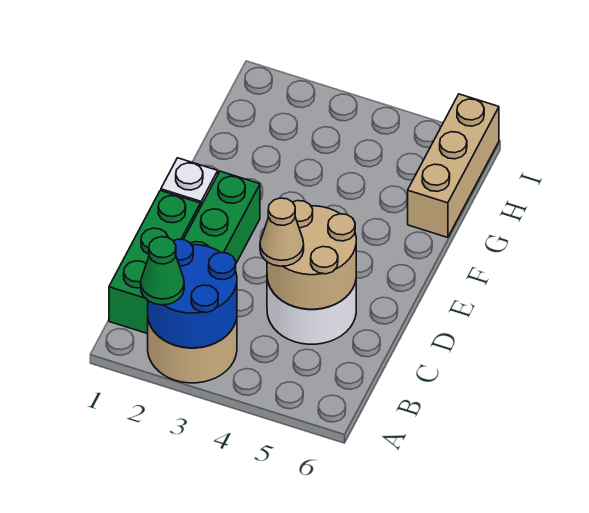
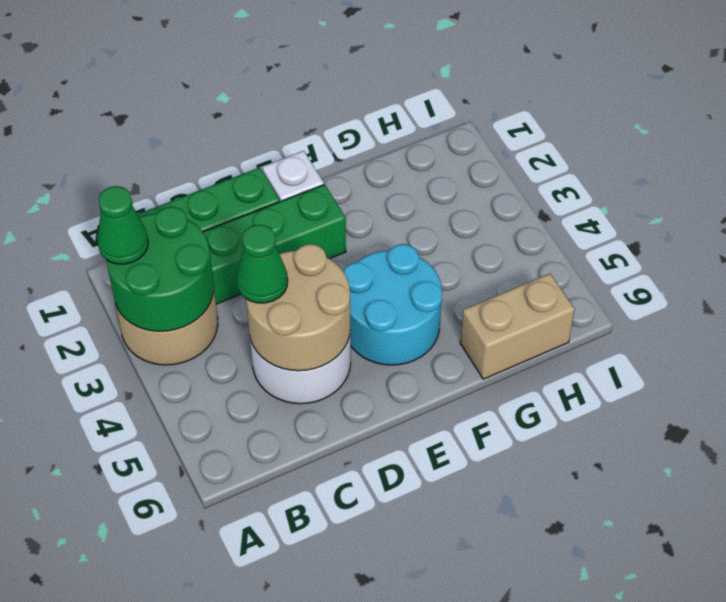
blue round brick A2:B3 level 2 -> green round brick A2:B3 level 2
tan cone C4 level 3 -> green cone C4 level 3
none -> cyan round brick E4:F5 level 1
tan brick G6:I6 level 1 -> tan brick G6:H6 level 1

